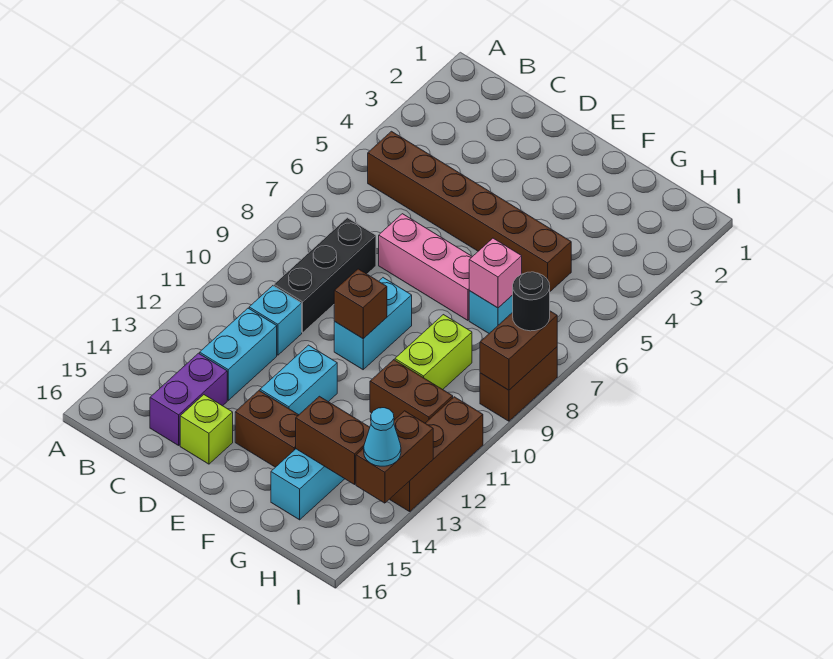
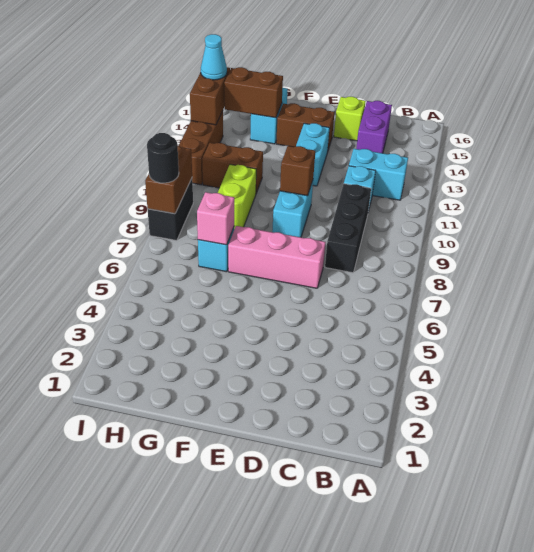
brown brick B5:G5 level 1 -> none
cyan brick C12:C13 level 1 -> cyan brick B12:C12 level 1
brown brick I8:I9 level 1 -> black brick I8:I9 level 1

